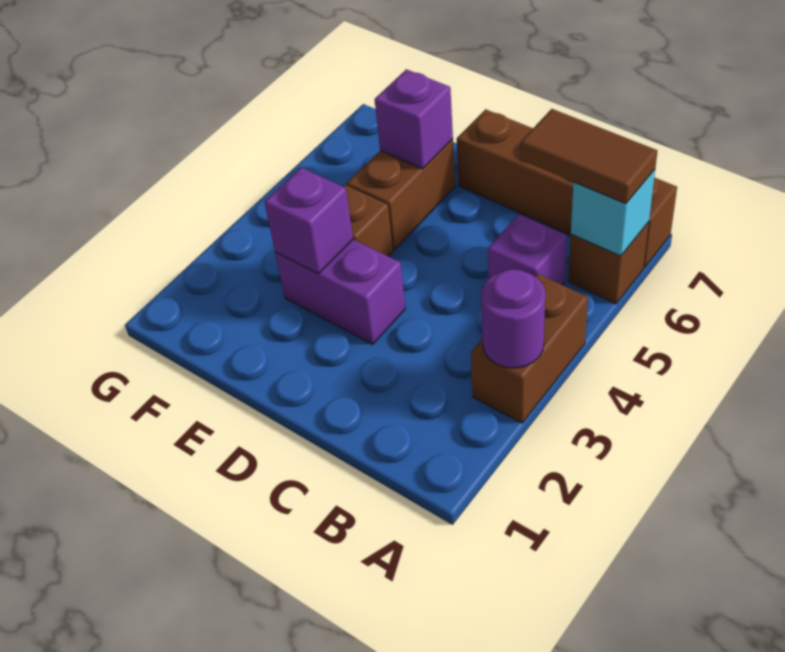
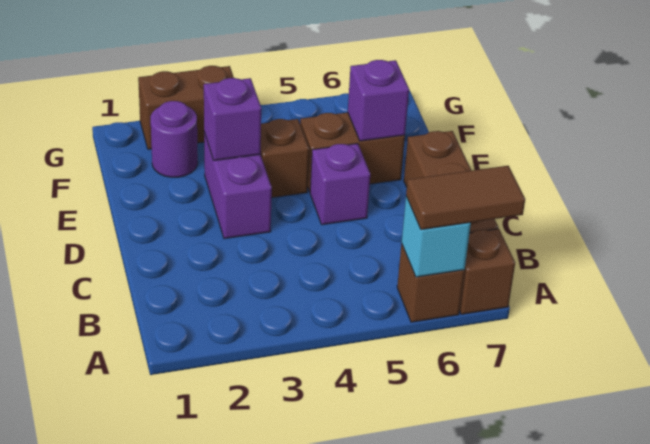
brown brick A3:A4 level 1 -> brown brick G2:G3 level 1
purple round brick A3 level 2 -> purple round brick F2 level 1
brown tile A6:B6 level 3 -> brown tile A6:A7 level 3
purple brick B5 level 1 -> purple brick D5 level 1

